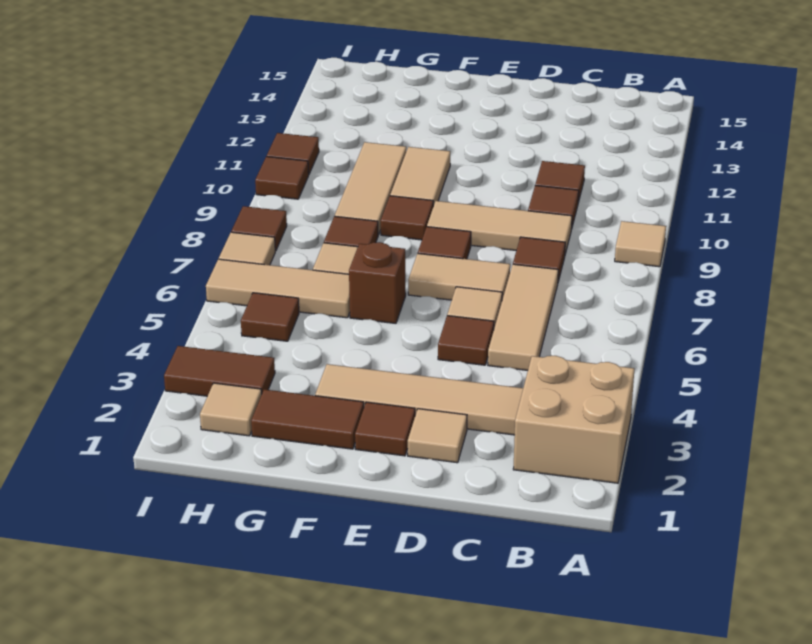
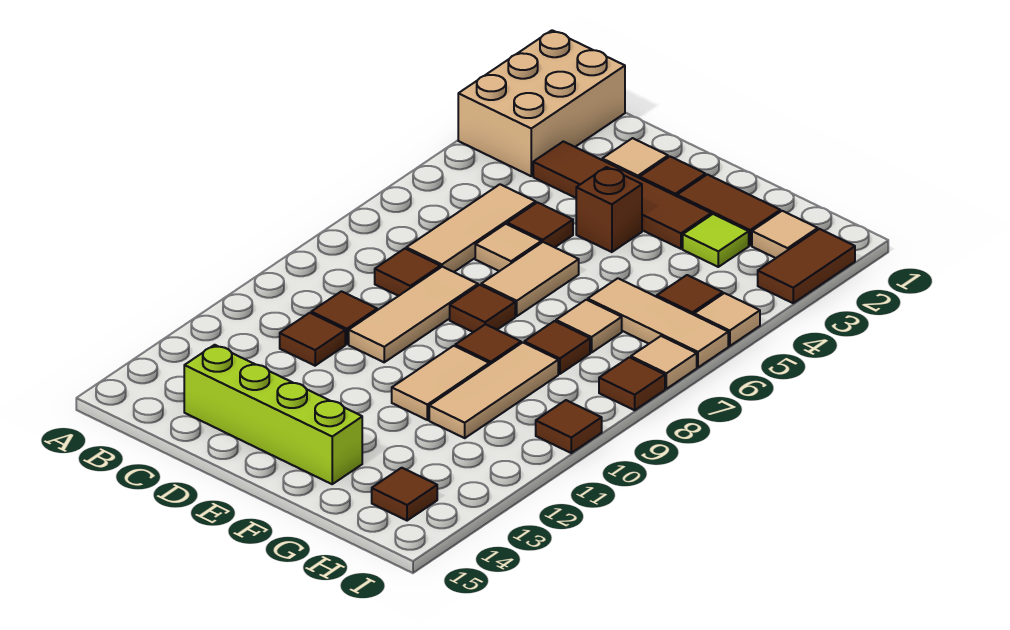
tan brick A2:B3 level 1 -> tan brick A1:B3 level 1
tan tile A9 level 1 -> tan tile I5 level 1
tan tile C3:F3 level 1 -> brown tile C3:F3 level 1
tan tile C9:E9 level 1 -> tan tile D8:D10 level 1
none -> lime brick C14:F14 level 1
tan tile D7:E7 level 1 -> tan tile E6:E7 level 1
brown brick F6 level 1 -> brown brick E4 level 1
none -> lime tile G3 level 1
brown tile H3:I3 level 1 -> brown tile I2:I3 level 1
brown tile I11 level 1 -> brown tile H14 level 1

